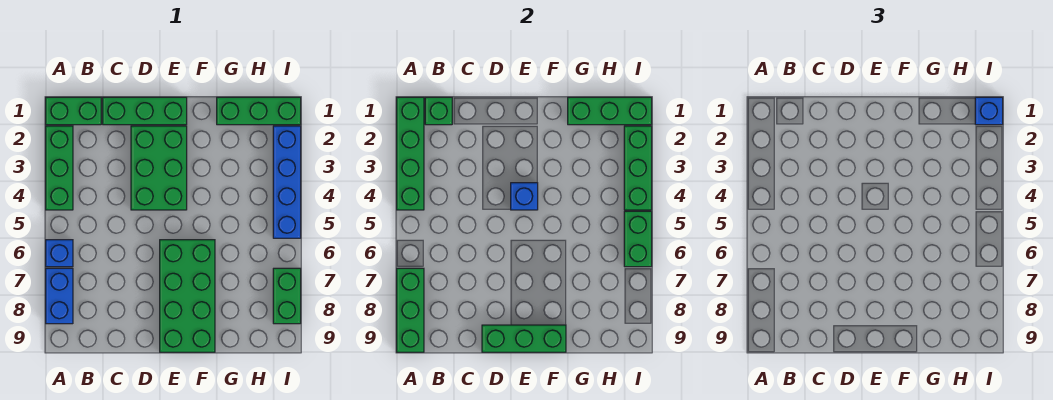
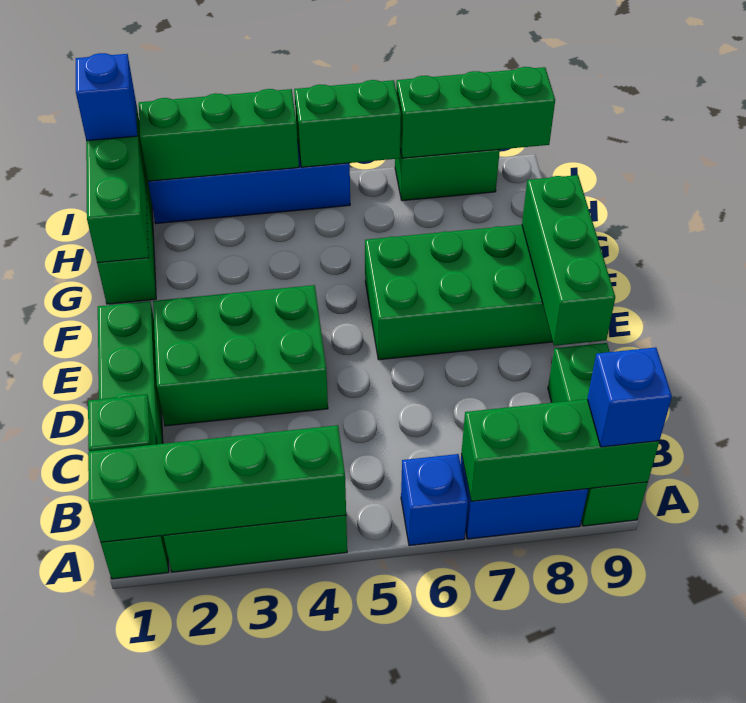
none -> green brick A9:C9 level 1
blue brick E4 level 2 -> blue brick A9 level 3
none -> green brick I7:I9 level 2

